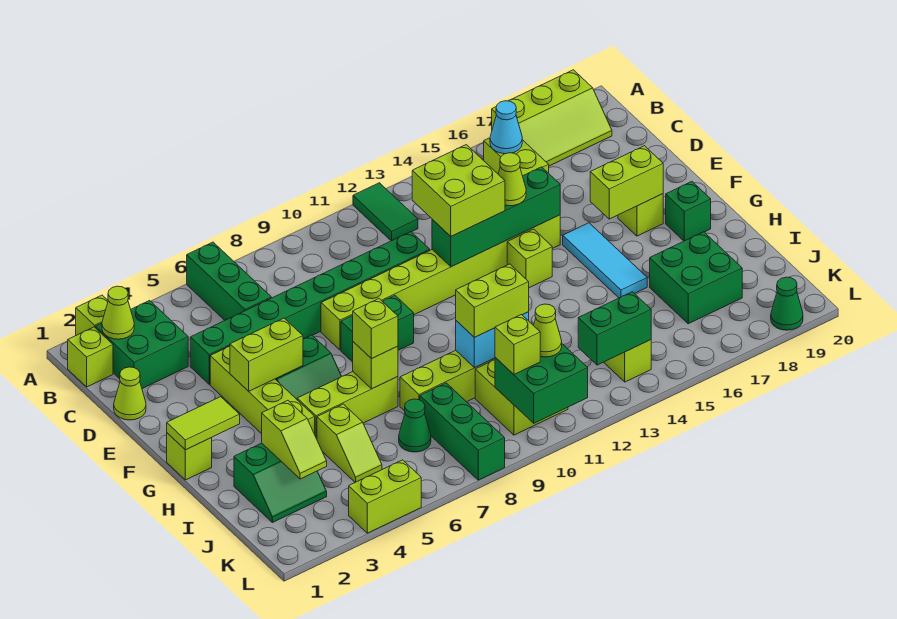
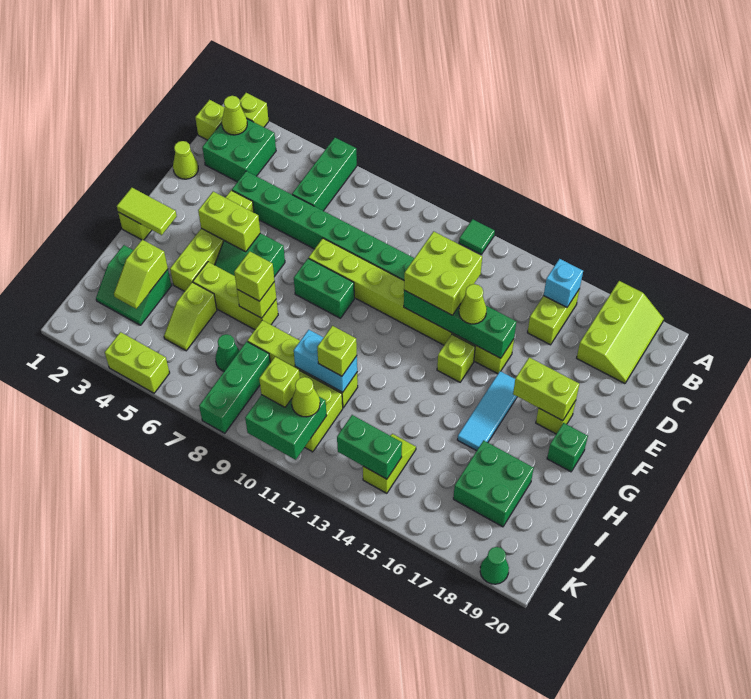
green tile A12:B12 level 1 -> green tile A12 level 1
lime slope A17:B19 level 1 top A -> lime slope A18:C19 level 1 top 18
cyan cone B16 level 2 -> cyan brick B16 level 2
lime brick I10:I11 level 3 -> lime brick I11 level 3

